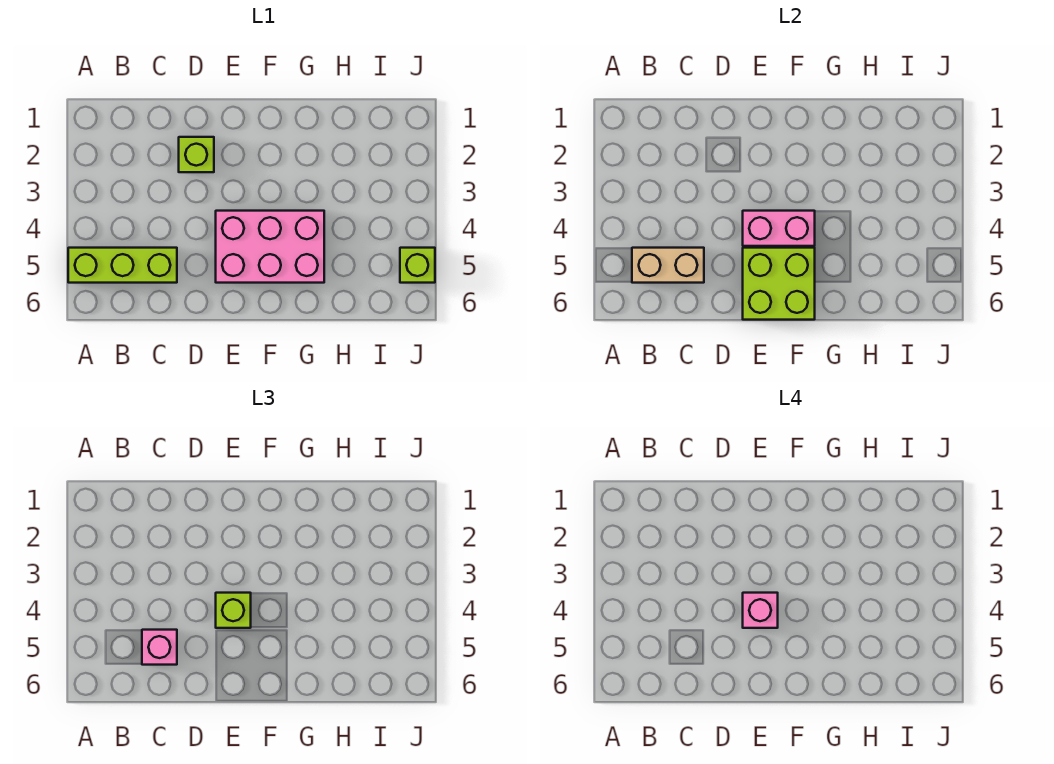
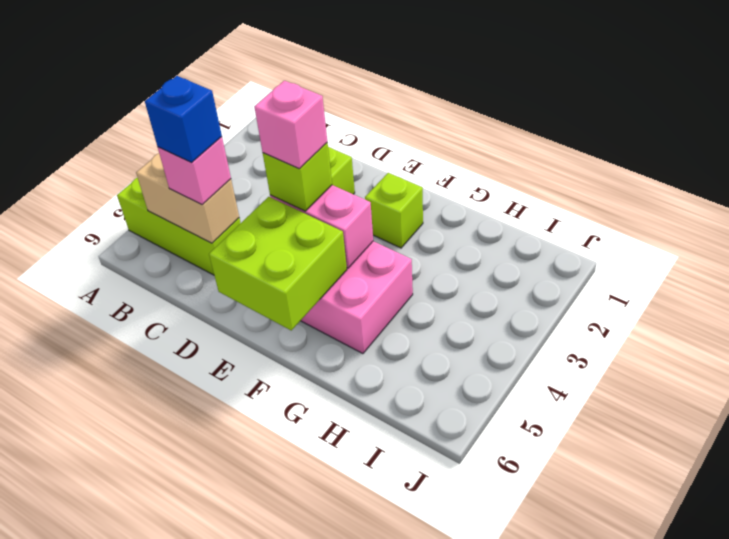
none -> blue brick C5 level 4
lime brick J5 level 1 -> lime brick F2 level 1

